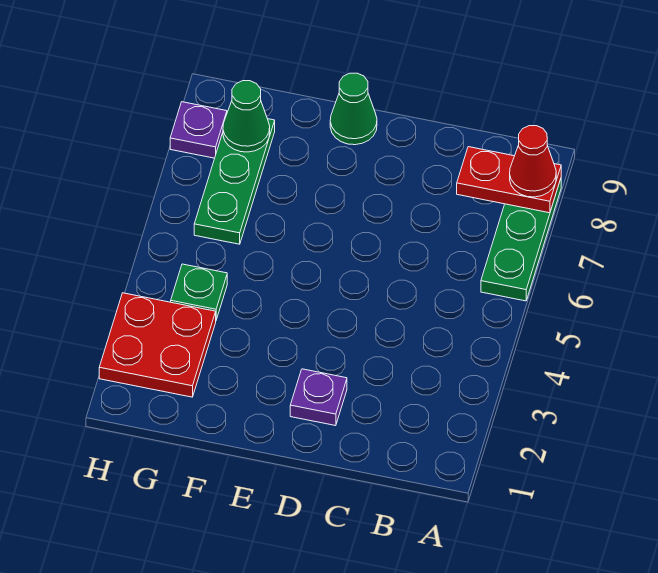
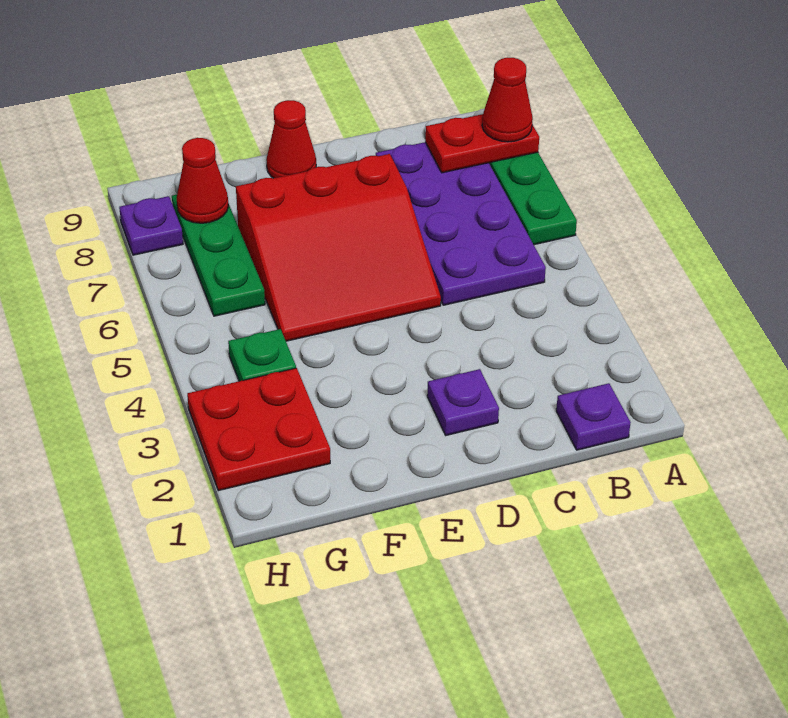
none -> purple plate B1 level 1
none -> purple plate B5:C8 level 1
none -> red slope D5:F7 level 1 top 7
green cone E9 level 1 -> red cone E9 level 1
green cone G8 level 2 -> red cone G8 level 2

